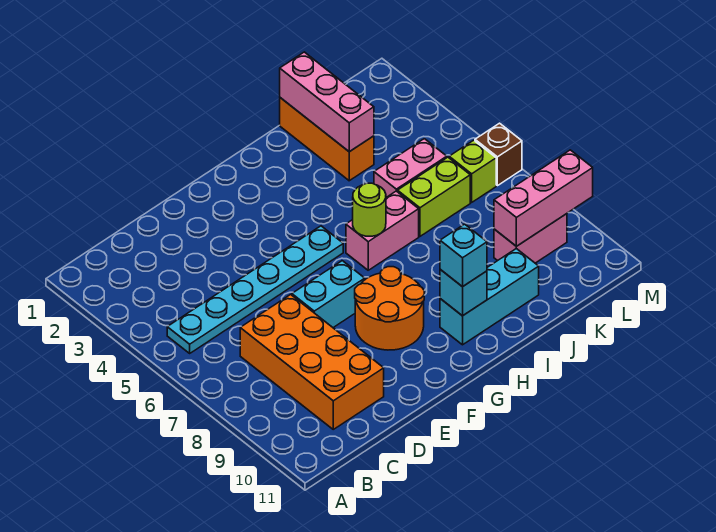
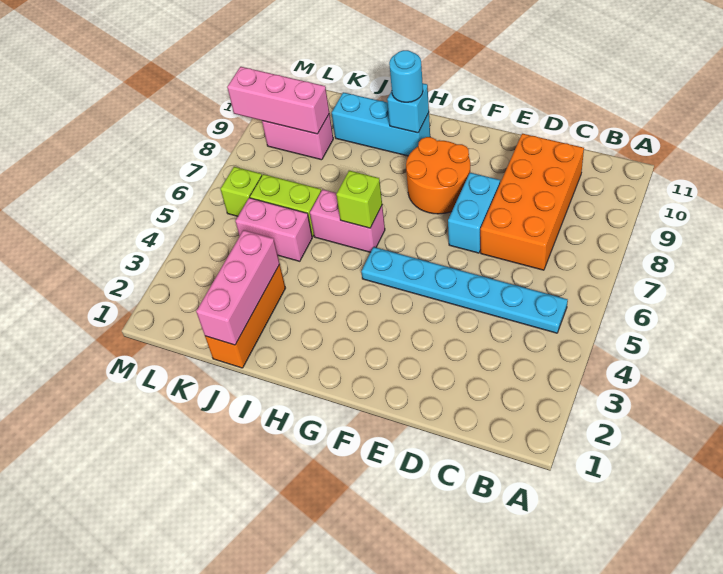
cyan brick E7:F7 level 1 -> cyan brick E7:E8 level 1
lime round brick H6 level 2 -> lime brick H6 level 2
cyan brick H10 level 3 -> cyan round brick H10 level 3
brown brick M6 level 1 -> none

